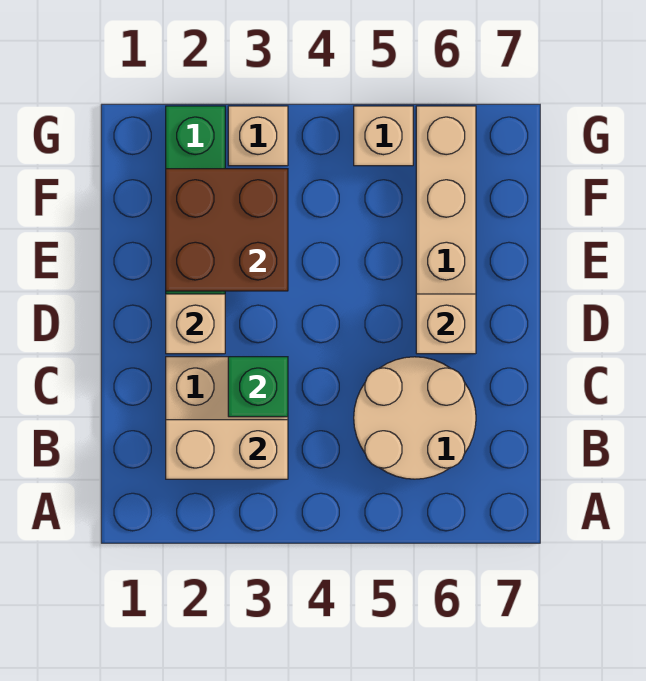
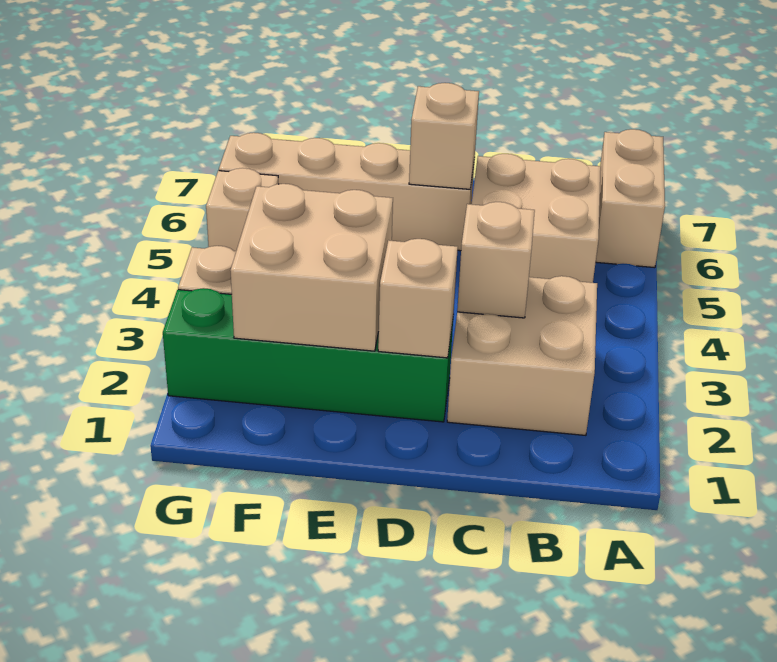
tan brick B2:B3 level 2 -> tan brick A6:A7 level 1
tan round brick B5:C6 level 1 -> tan brick B5:C6 level 1
green brick C3 level 2 -> tan brick C3 level 2
brown brick E2:F3 level 2 -> tan brick E2:F3 level 2

